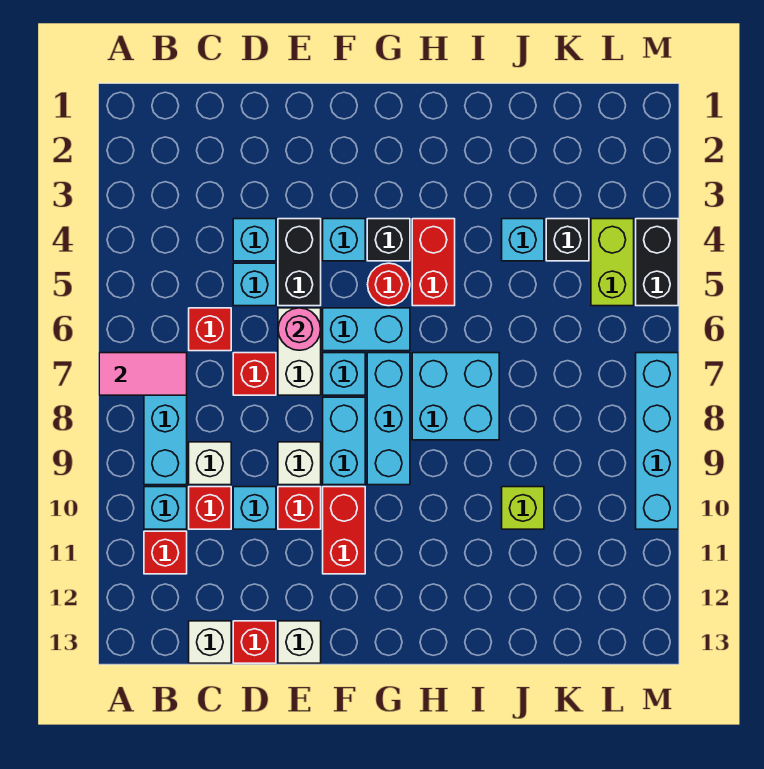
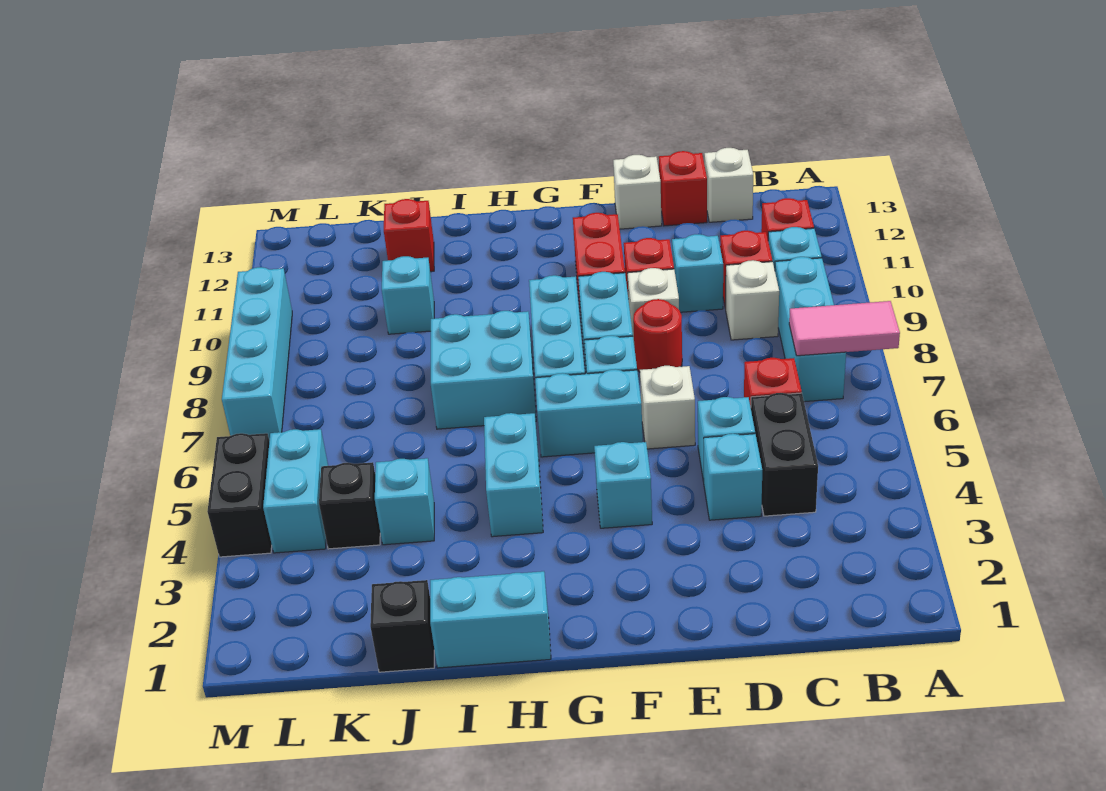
red brick D7 level 1 -> red brick J12 level 1
black brick E4:E5 level 1 -> black brick C4:C5 level 1
white brick E6:E7 level 1 -> white brick E6 level 1
pink round brick E6 level 2 -> none
black brick G4 level 1 -> black brick J1 level 1
red round brick G5 level 1 -> red round brick E8 level 1
none -> cyan brick H1:I1 level 1
red brick H4:H5 level 1 -> cyan brick H4:H5 level 1
lime brick J10 level 1 -> cyan brick J10 level 1
lime brick L4:L5 level 1 -> cyan brick L4:L5 level 1

